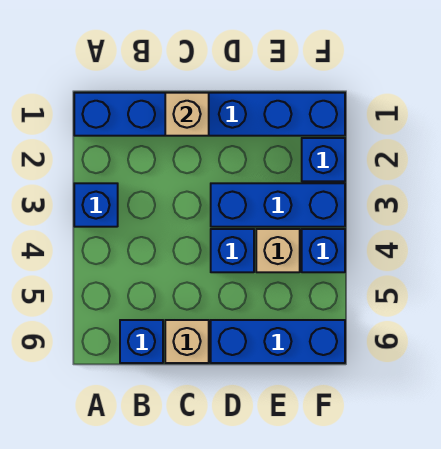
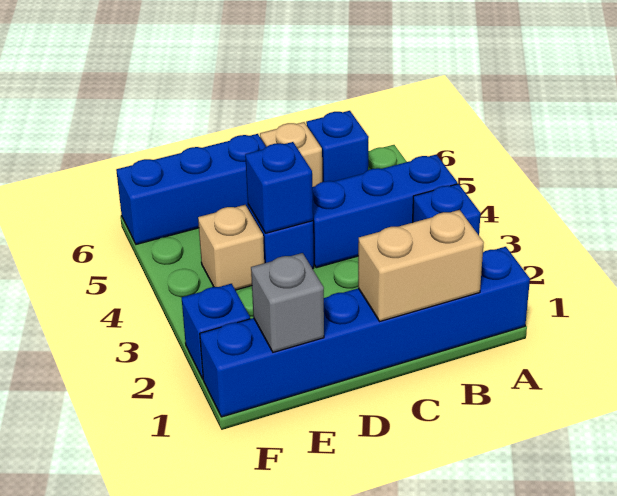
tan brick C1 level 2 -> tan brick B1:C1 level 2
blue brick D3:F3 level 1 -> blue brick A4:C4 level 1
none -> grey brick E1 level 2
blue brick F4 level 1 -> blue brick D4 level 2

